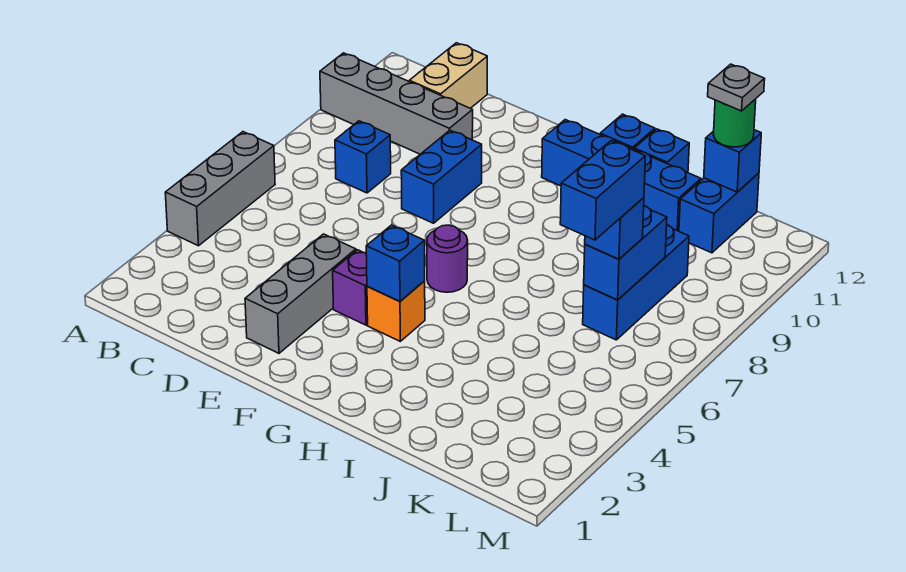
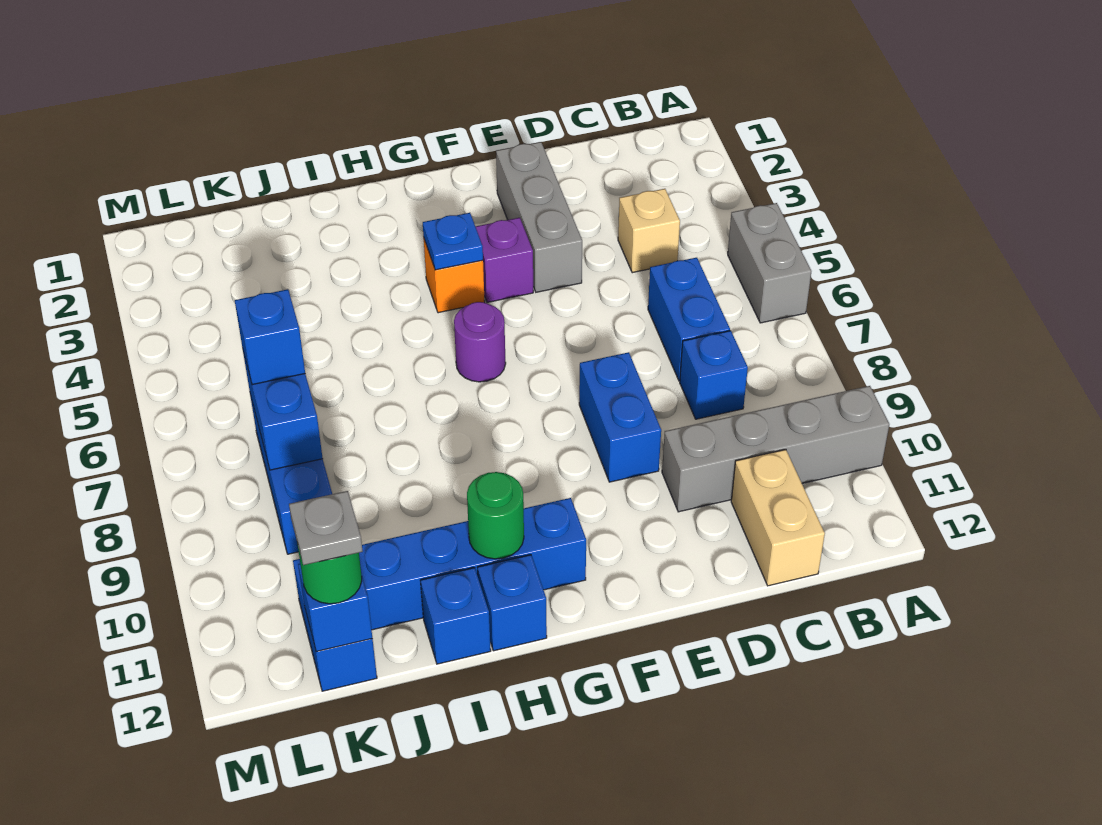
grey brick A4:A6 level 1 -> grey brick A5:A6 level 1
none -> tan brick C4 level 1
blue brick G4 level 2 -> blue plate G4 level 2
none -> green round brick H11 level 2
blue brick K6:K7 level 4 -> blue brick C6:C7 level 1

